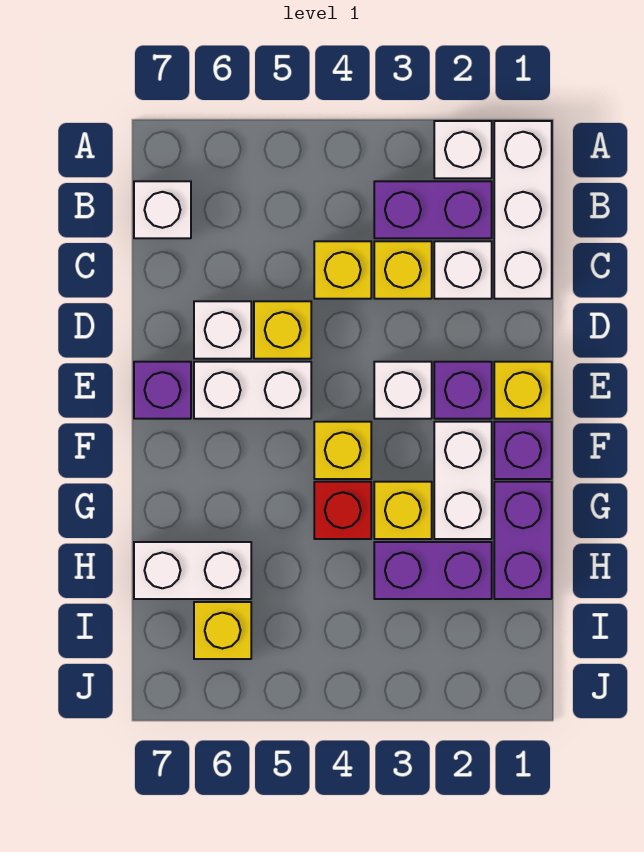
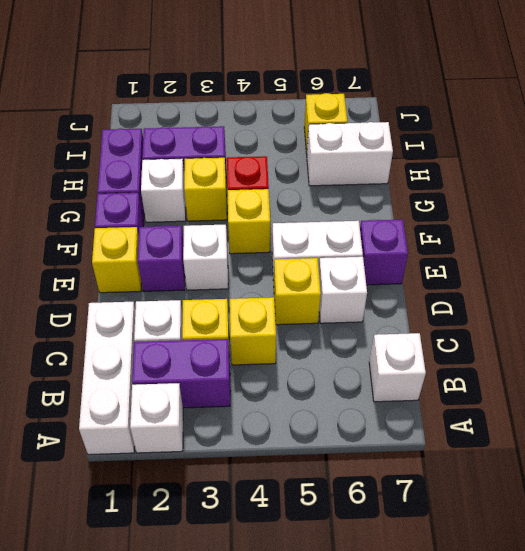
white brick F2:G2 level 1 -> white brick G2 level 1

